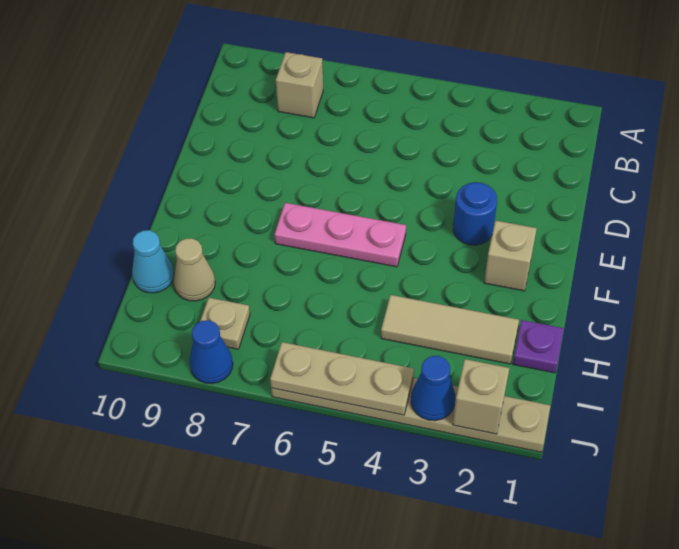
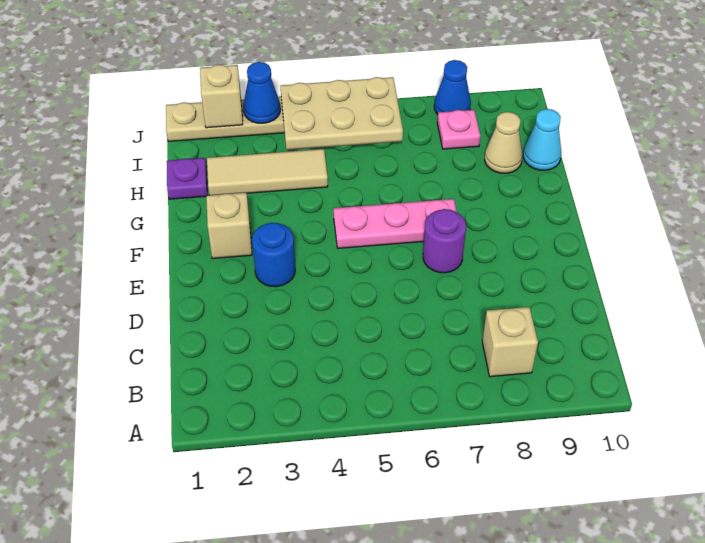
none -> purple round brick E7 level 1
tan plate I8 level 1 -> pink plate I8 level 1
tan plate J4:J6 level 2 -> tan plate I4:J6 level 2

